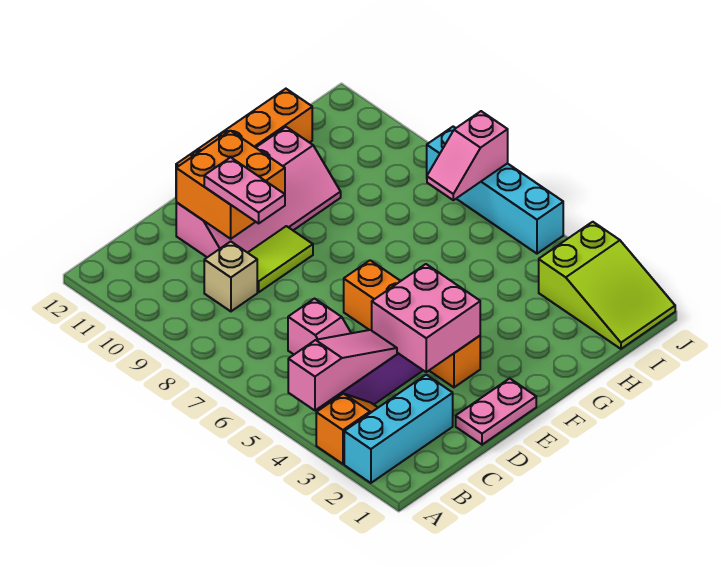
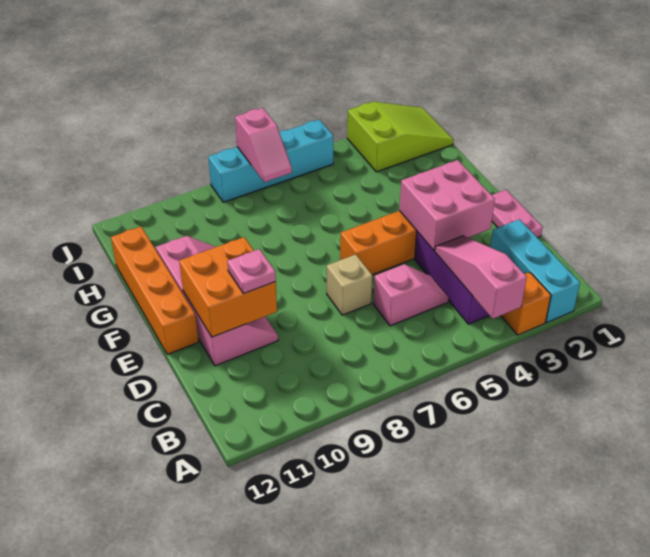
tan brick C9 level 1 -> tan brick D7 level 1
lime tile D9:E9 level 1 -> none
pink plate D9:D10 level 3 -> pink plate D10 level 3

